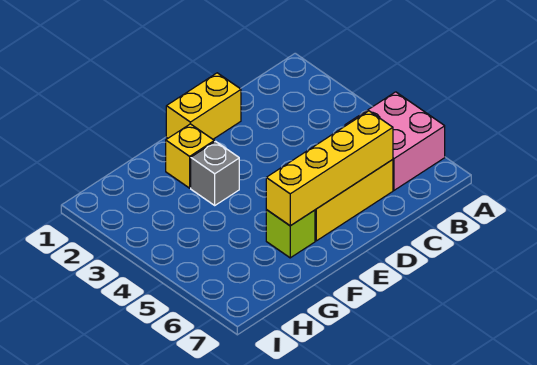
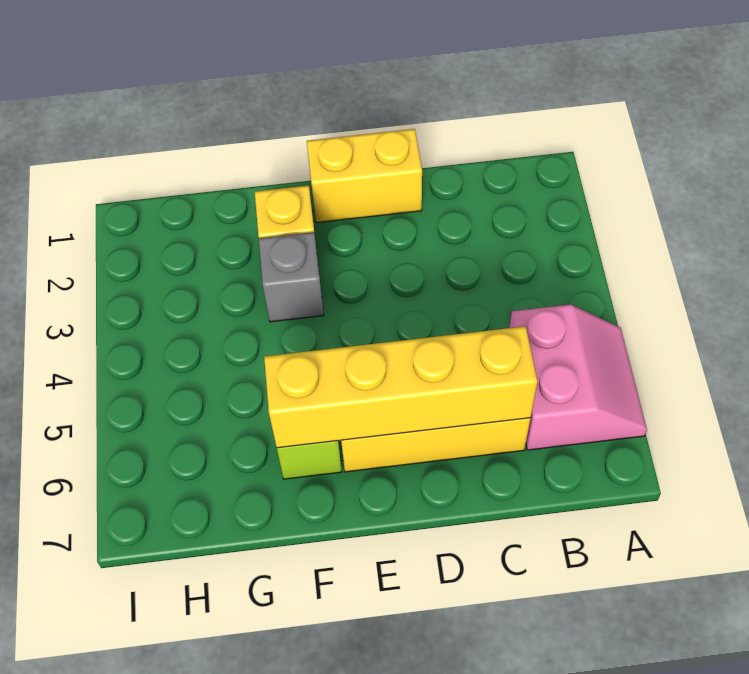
pink brick A5:B6 level 1 -> pink slope A5:B6 level 1 top B

